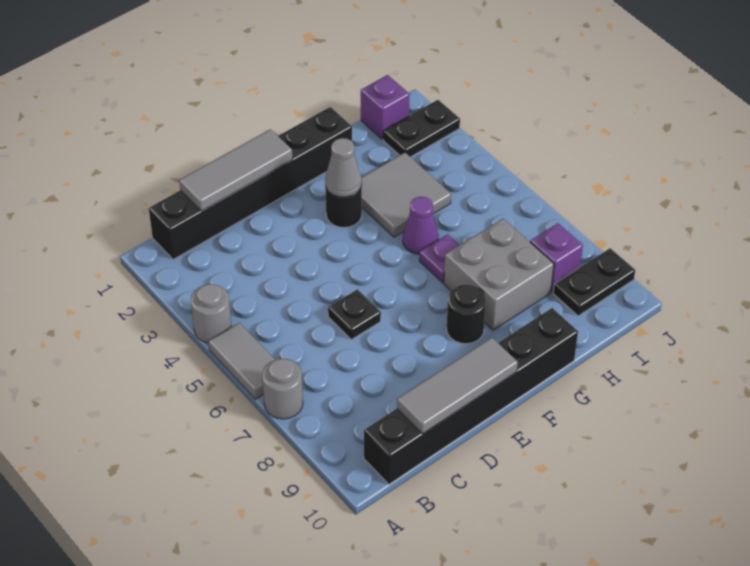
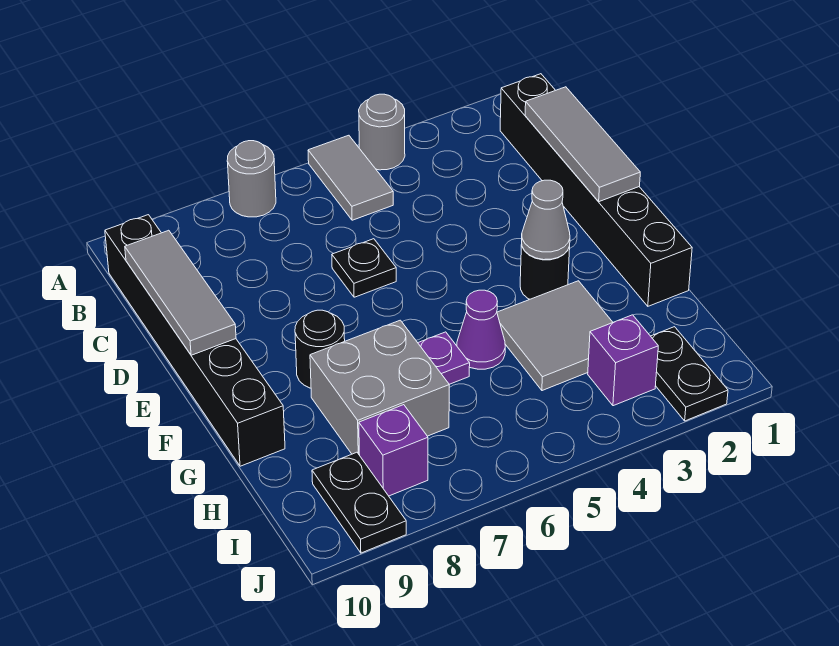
grey tile A5:A6 level 1 -> grey tile A5:B5 level 1
purple brick I1 level 1 -> purple brick I3 level 1

